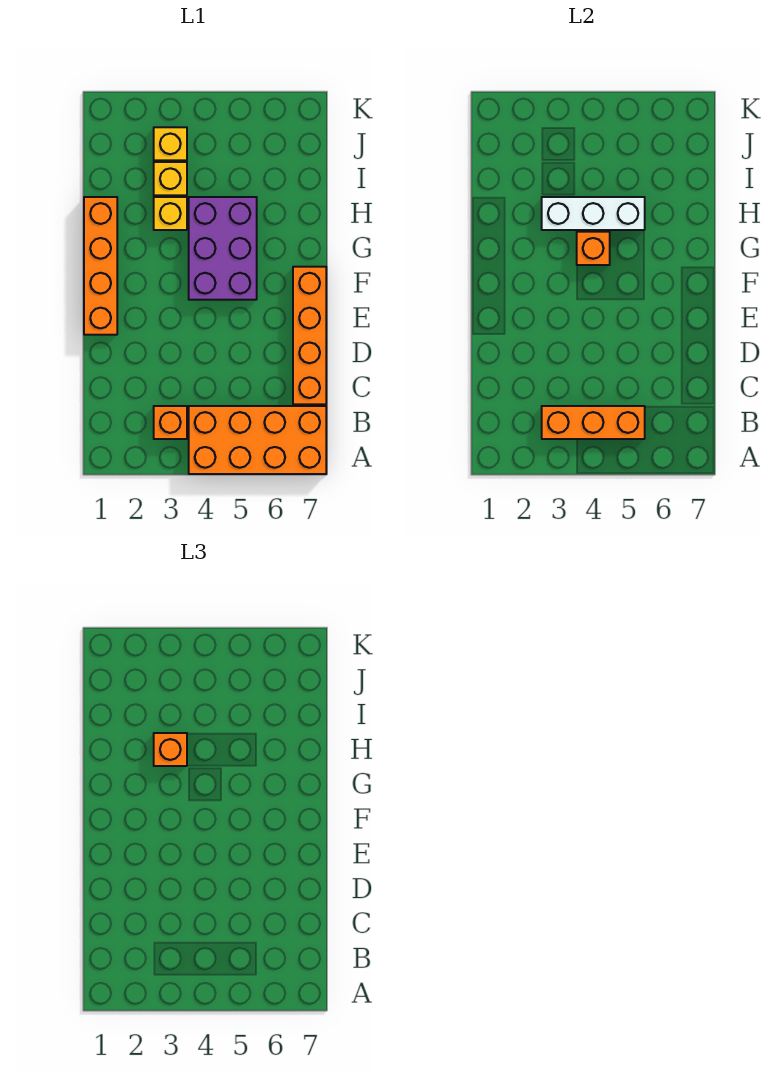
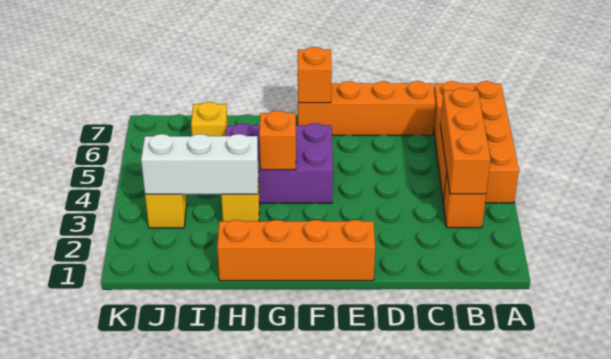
white brick H3:H5 level 2 -> white brick H3:J3 level 2
orange brick H3 level 3 -> orange brick F7 level 2
yellow brick I3 level 1 -> yellow brick I6 level 1

